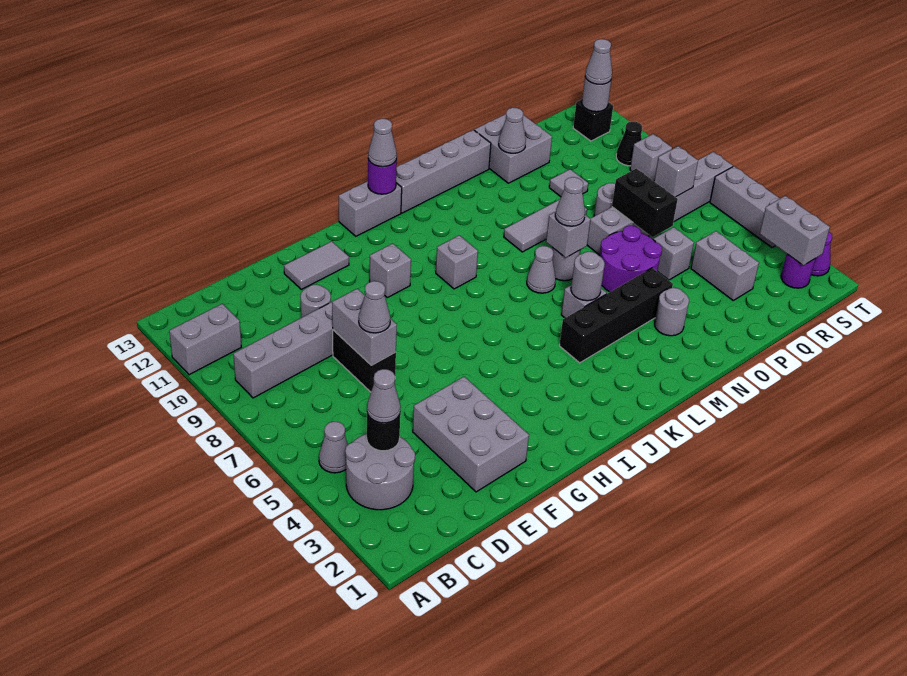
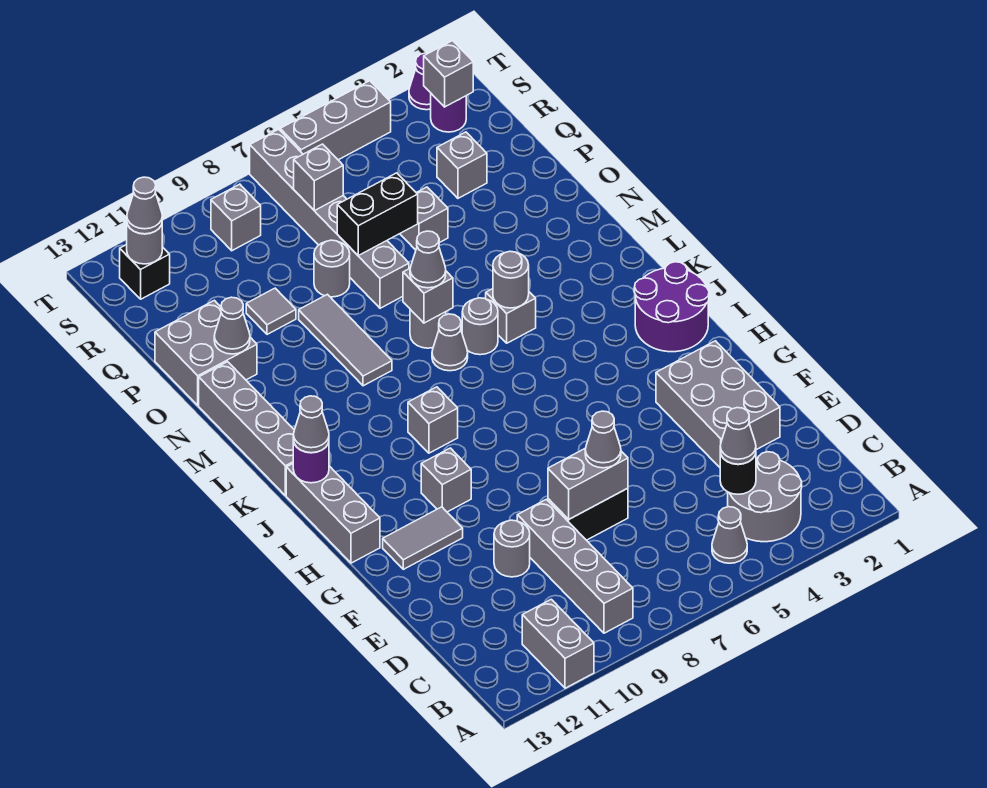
grey brick E2:F4 level 1 -> grey brick E2:G3 level 1
grey tile F12:G12 level 1 -> grey tile G11:G12 level 1
grey brick I13:J13 level 1 -> grey brick H13:J13 level 1
black brick K4:N4 level 1 -> none
grey round brick N3 level 1 -> grey round brick L6 level 1
purple round brick N5:O6 level 1 -> purple round brick I1:J2 level 1
grey brick Q3:Q4 level 1 -> grey brick Q3 level 1
grey brick S2:S3 level 2 -> grey brick S2 level 2
black cone S10 level 1 -> none

